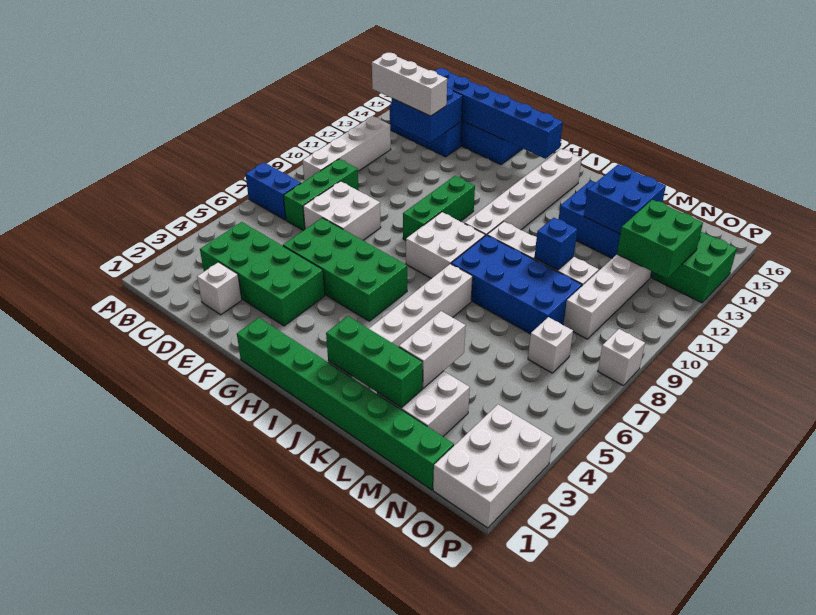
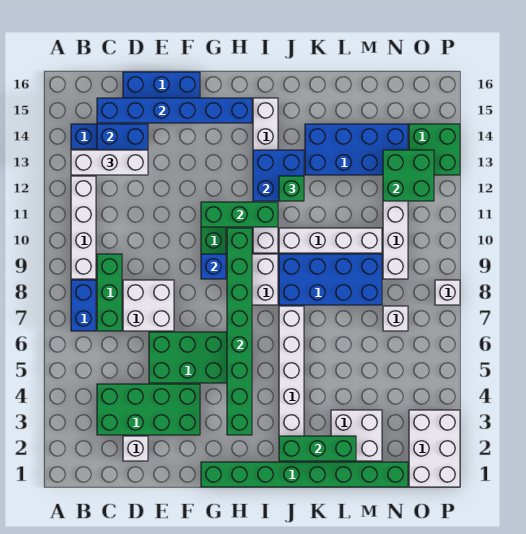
blue brick A7:B7 level 1 -> blue brick B7:B8 level 1
none -> green brick G11:I11 level 2
none -> green brick H3:H10 level 2
none -> green brick J12 level 3
white brick L3:L4 level 2 -> none
blue brick L10 level 2 -> blue brick G9 level 2
blue brick L13:M14 level 2 -> blue brick I12:J13 level 2

